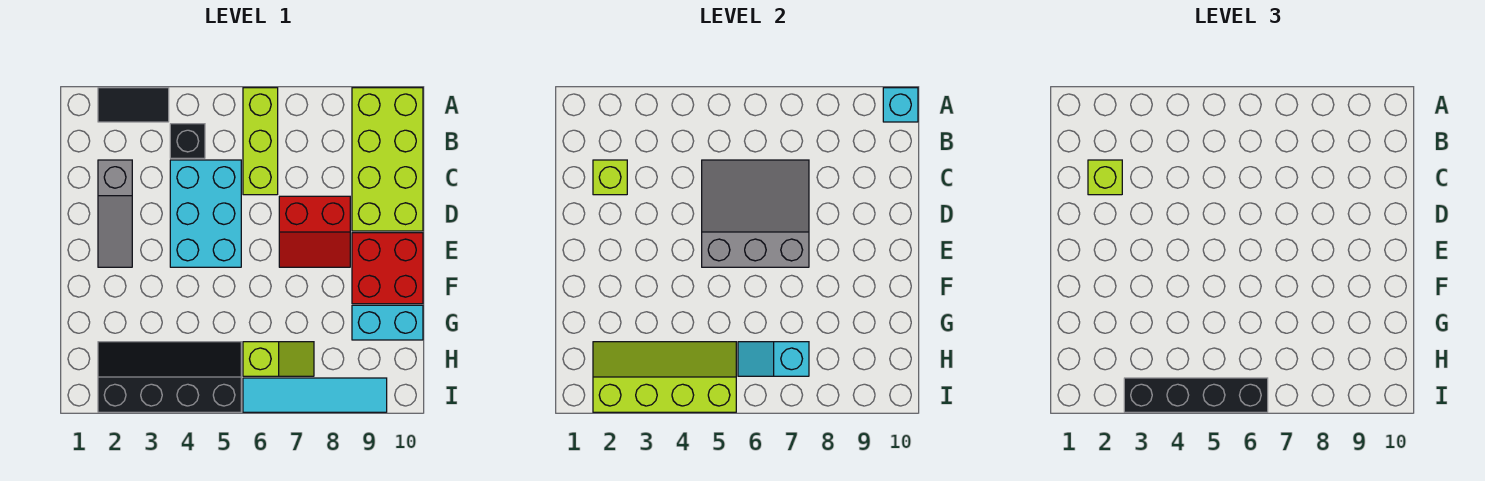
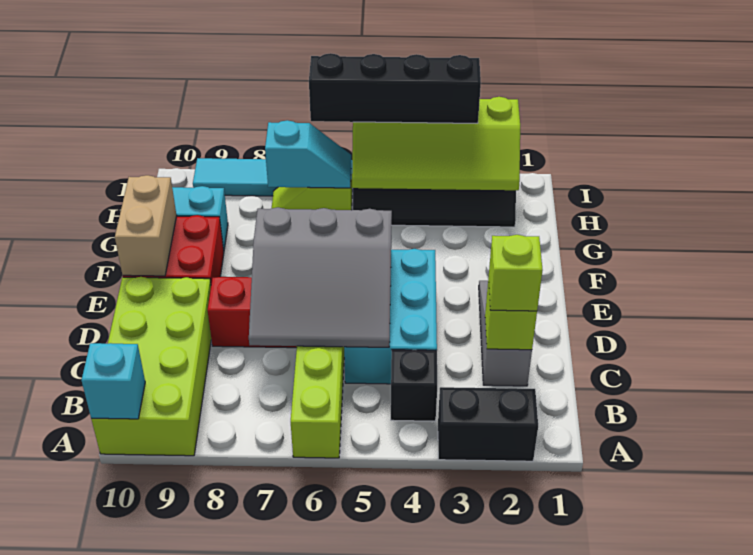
black tile A2:A3 level 1 -> black brick A2:A3 level 1
none -> tan brick E10:F10 level 2

